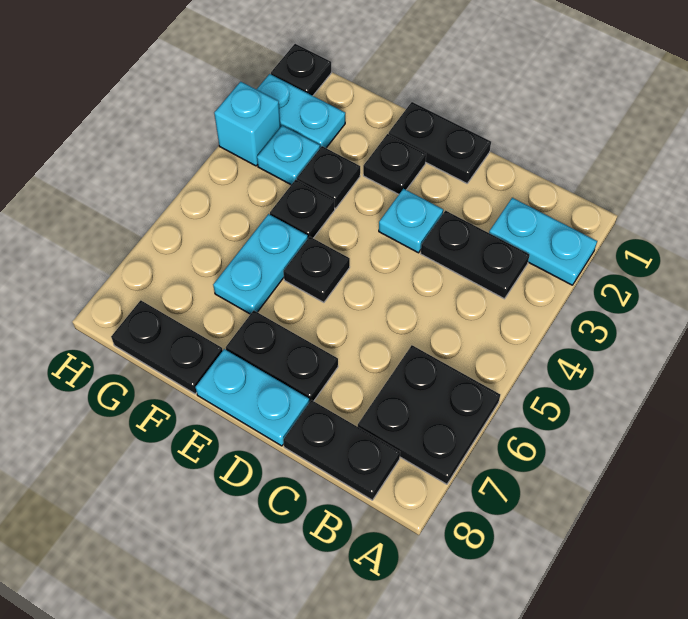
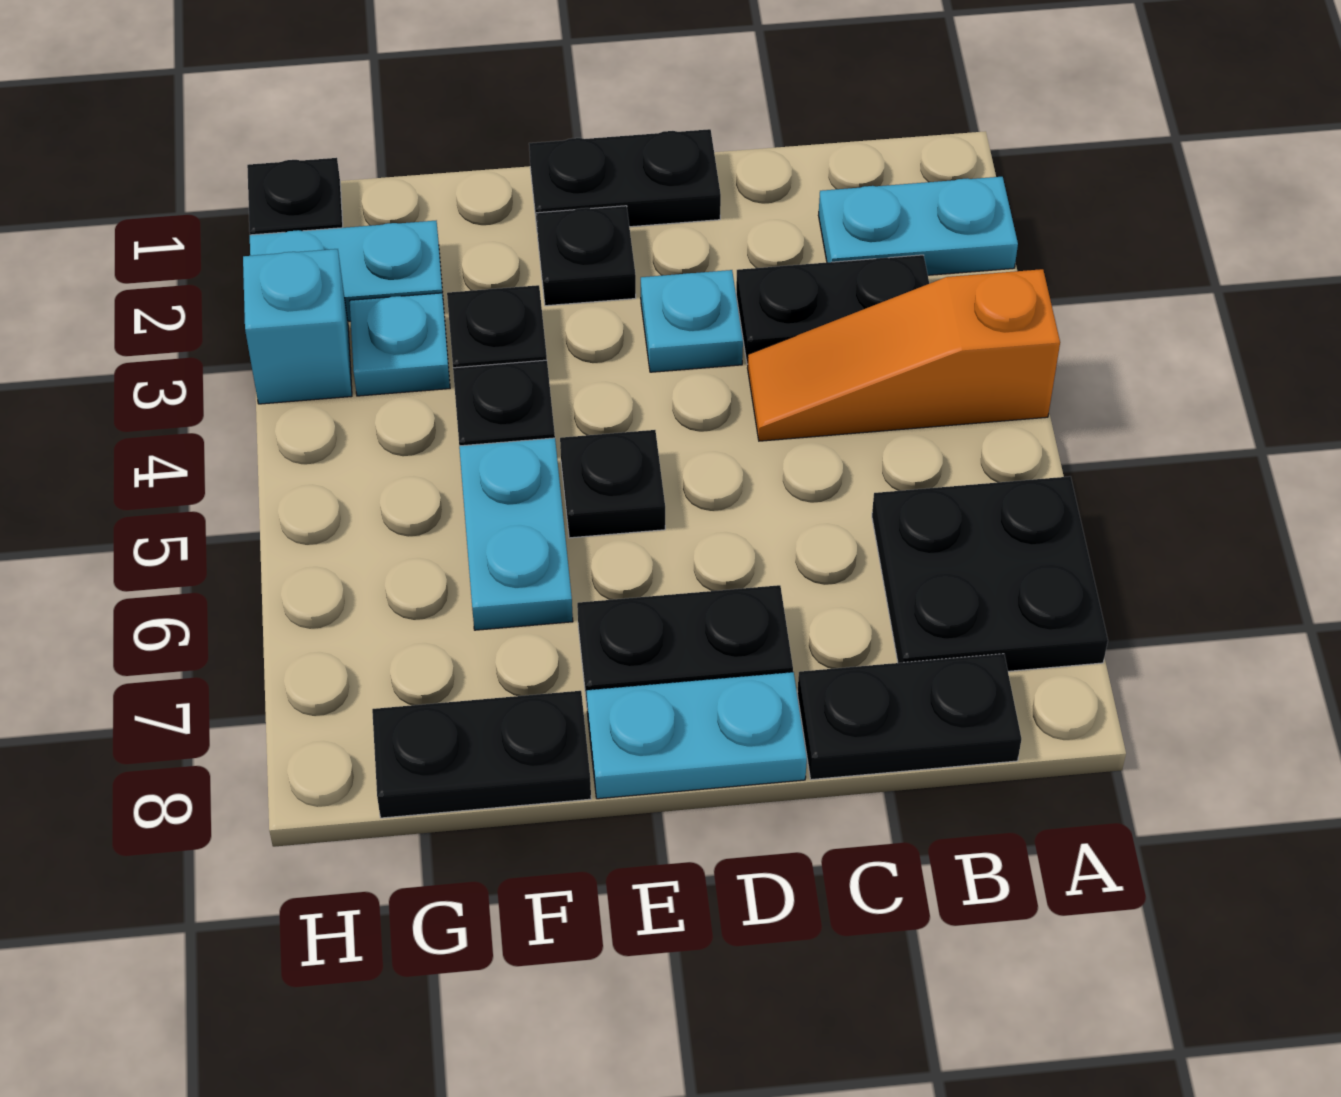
none -> orange slope A4:C4 level 1 top A

